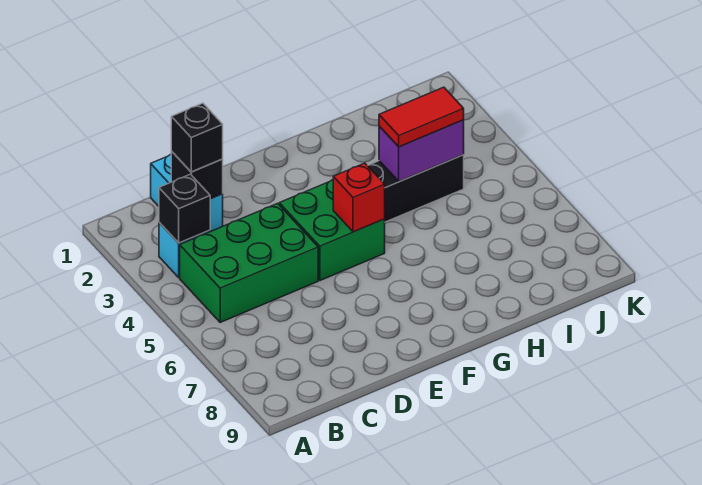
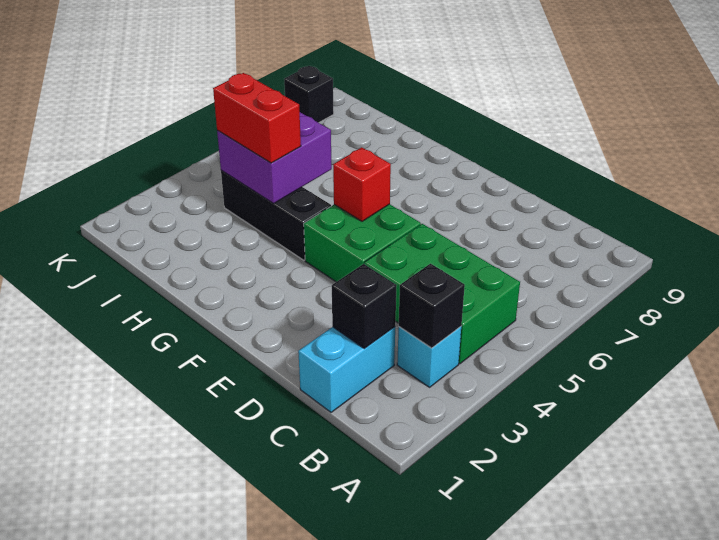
black brick C2 level 3 -> black brick K8 level 1
purple brick H4:I4 level 2 -> purple brick H4:I5 level 2
red tile H4:I4 level 3 -> red brick H4:I4 level 3

